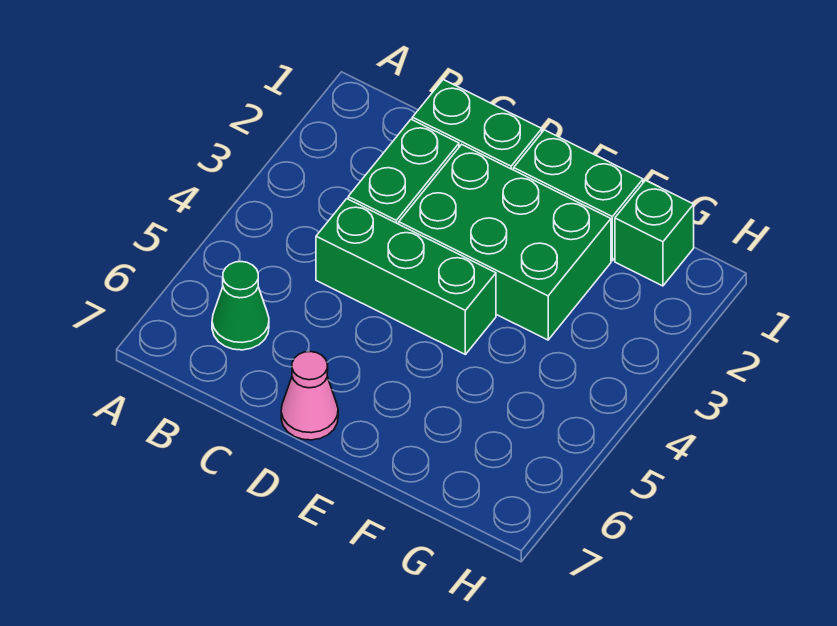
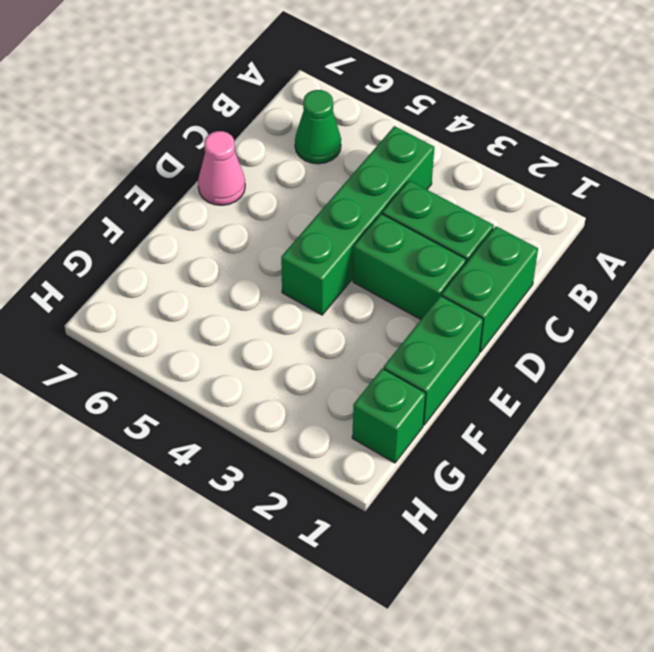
green brick C4:E4 level 1 -> green brick B4:E4 level 1
green brick D2:F3 level 1 -> green brick D2:D3 level 1

